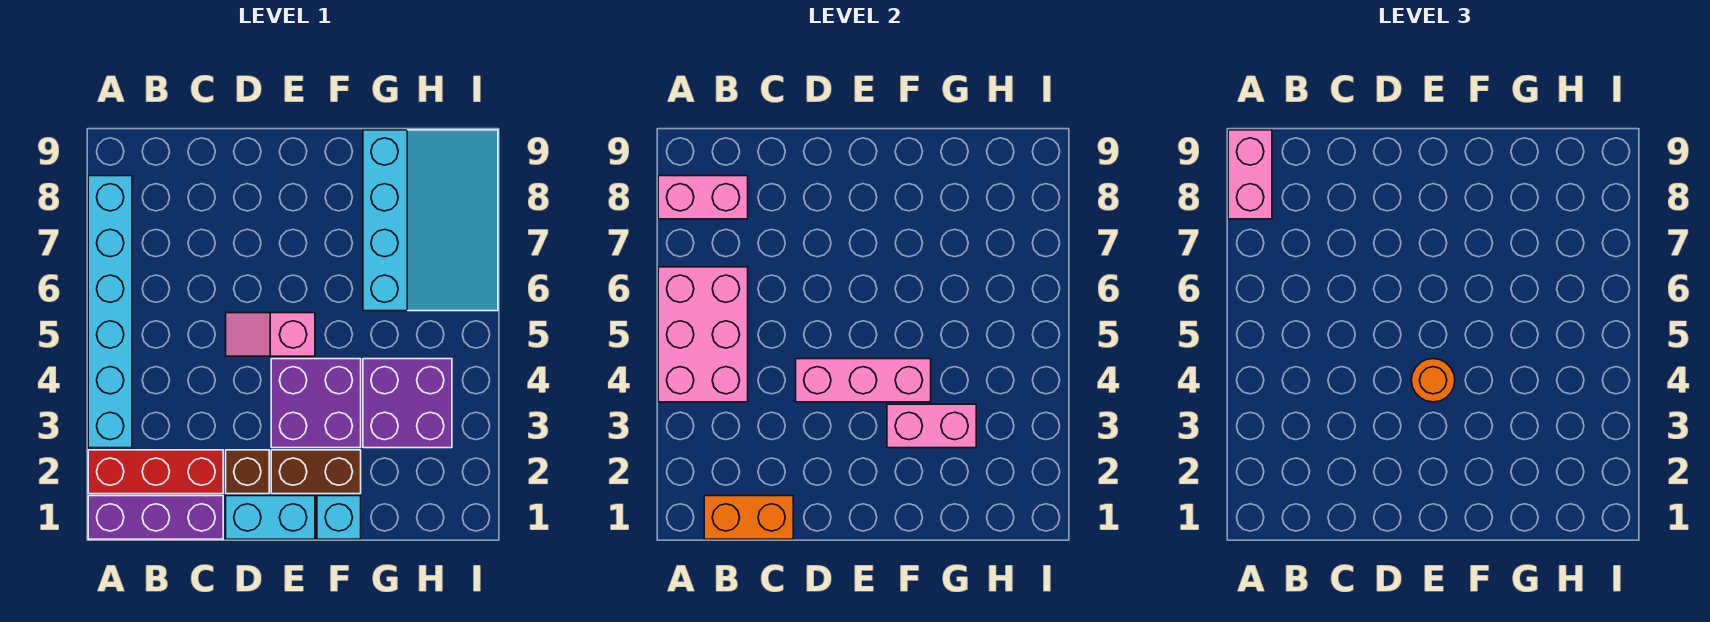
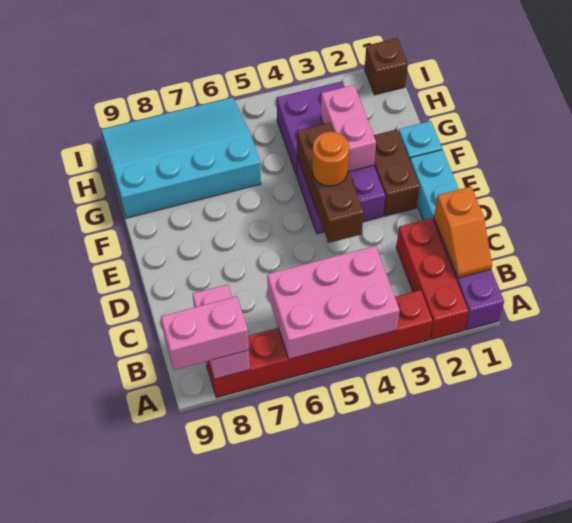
cyan brick A3:A8 level 1 -> red brick A3:A8 level 1
orange brick B1:C1 level 2 -> orange slope B1:C1 level 2 top C
brown brick D2 level 1 -> brown brick I1 level 1
pink brick D4:F4 level 2 -> brown brick D4:F4 level 2
pink slope D5:E5 level 1 top E -> none

